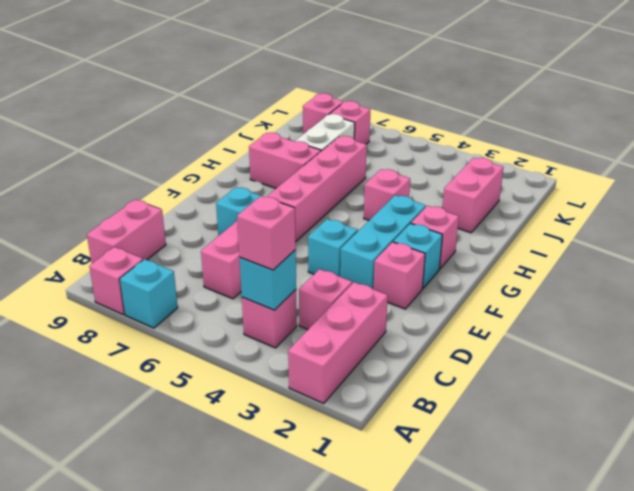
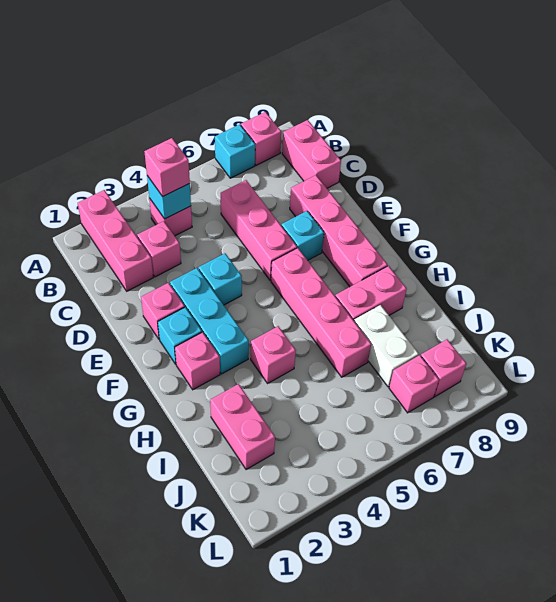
none -> pink brick D8:G8 level 1

